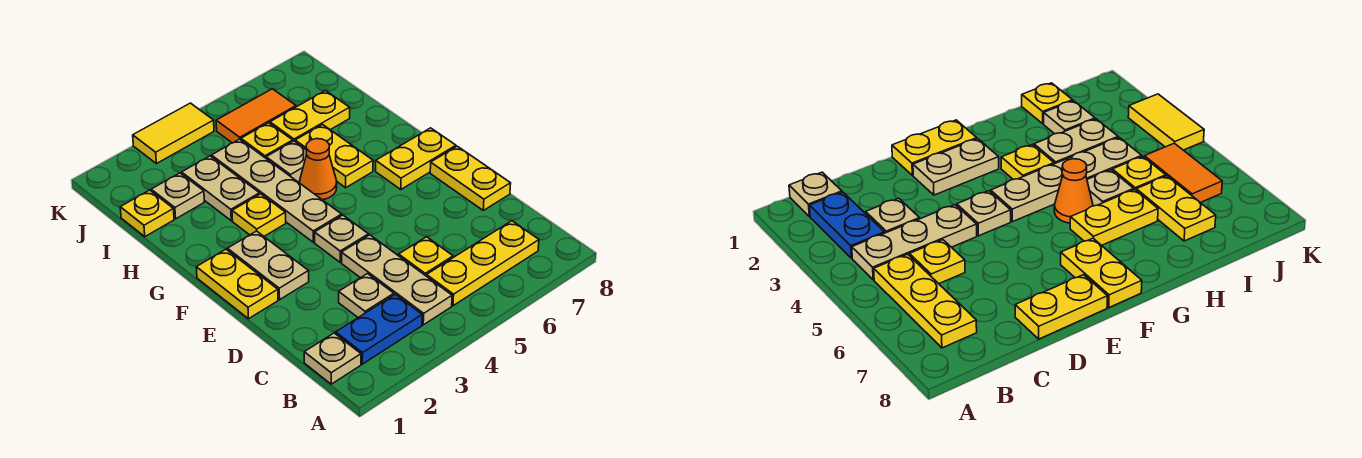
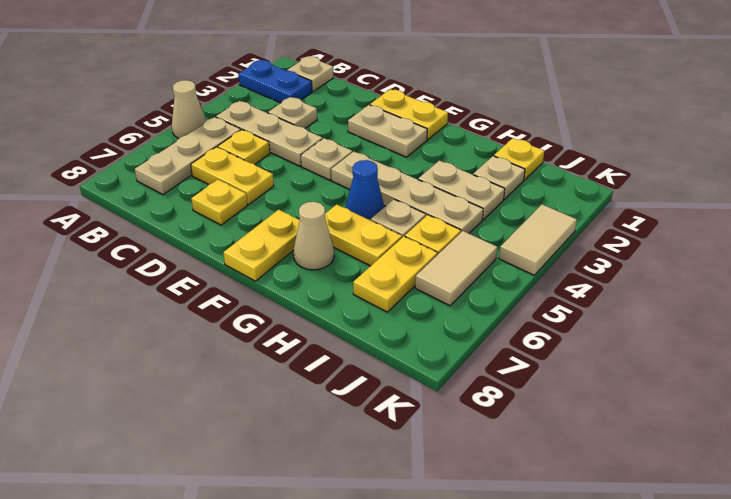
none -> tan cone A5 level 1
blue plate B2:B3 level 1 -> blue plate A2:B2 level 1
yellow plate B5:B7 level 1 -> tan plate B5:B7 level 1
yellow plate D8:E8 level 1 -> yellow plate C6:D6 level 1
yellow plate G3 level 1 -> yellow plate D7 level 1
orange cone G5 level 1 -> blue cone G5 level 1
none -> tan cone G7 level 1
orange tile J5:J6 level 1 -> tan tile J5:J6 level 1
yellow tile K3:K4 level 1 -> tan tile K3:K4 level 1

